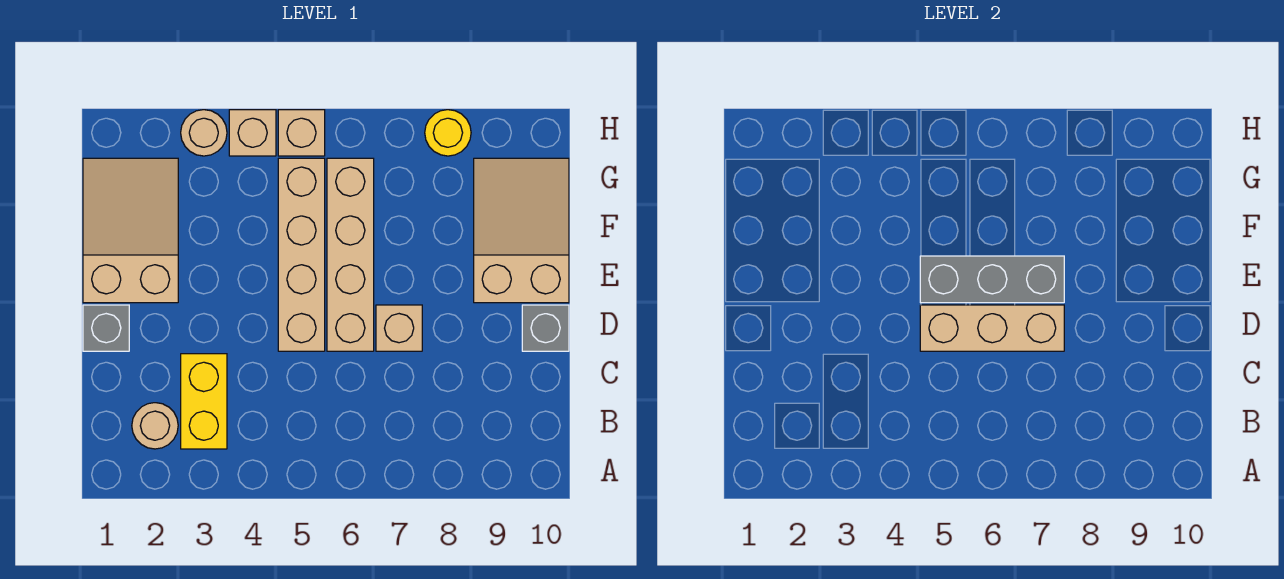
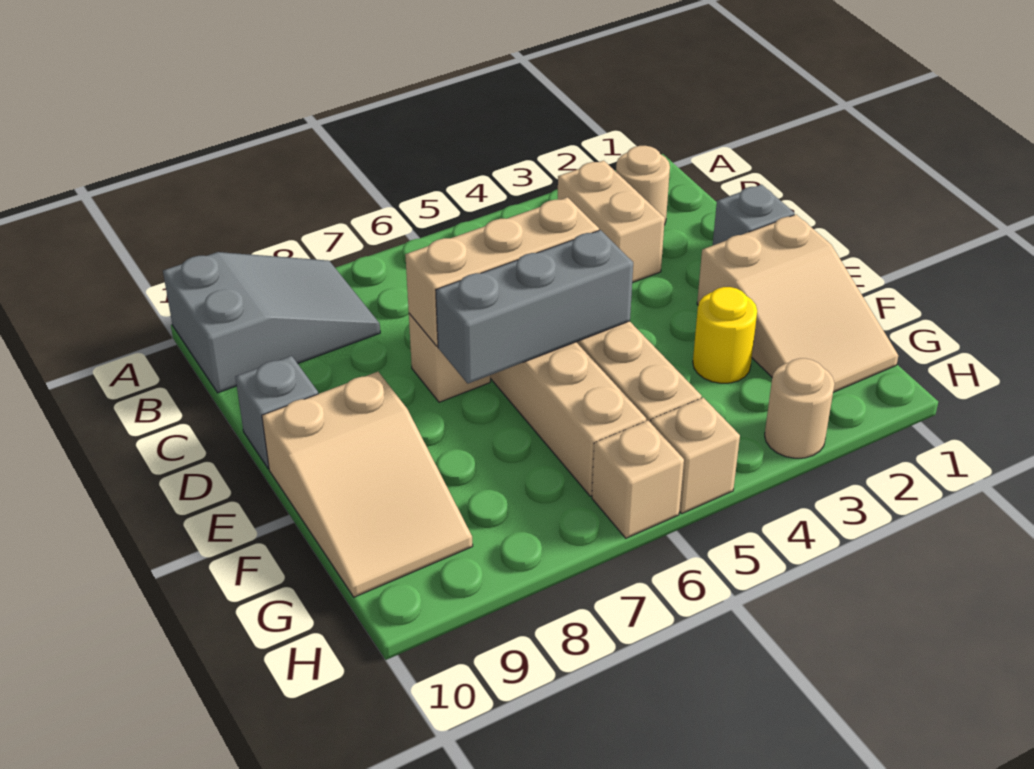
none -> grey slope A8:B10 level 1 top 10
yellow brick B3:C3 level 1 -> tan brick B3:C3 level 1
tan brick H4 level 1 -> tan brick H6 level 1
yellow round brick H8 level 1 -> yellow round brick F3 level 1

